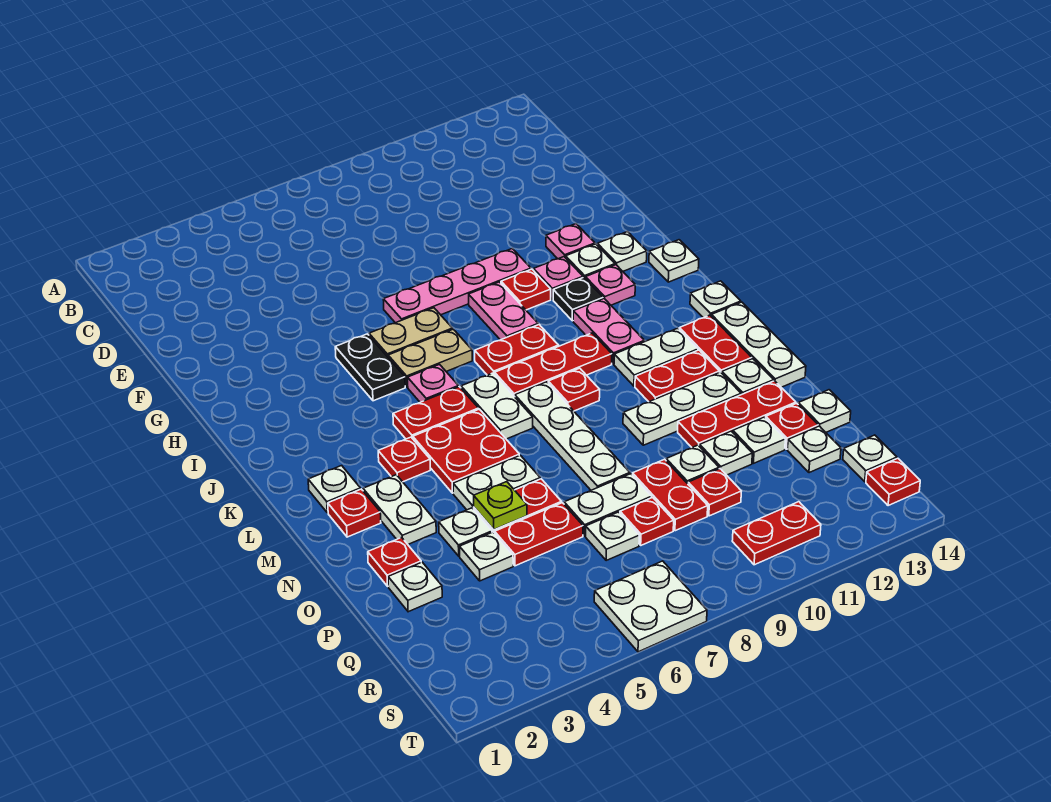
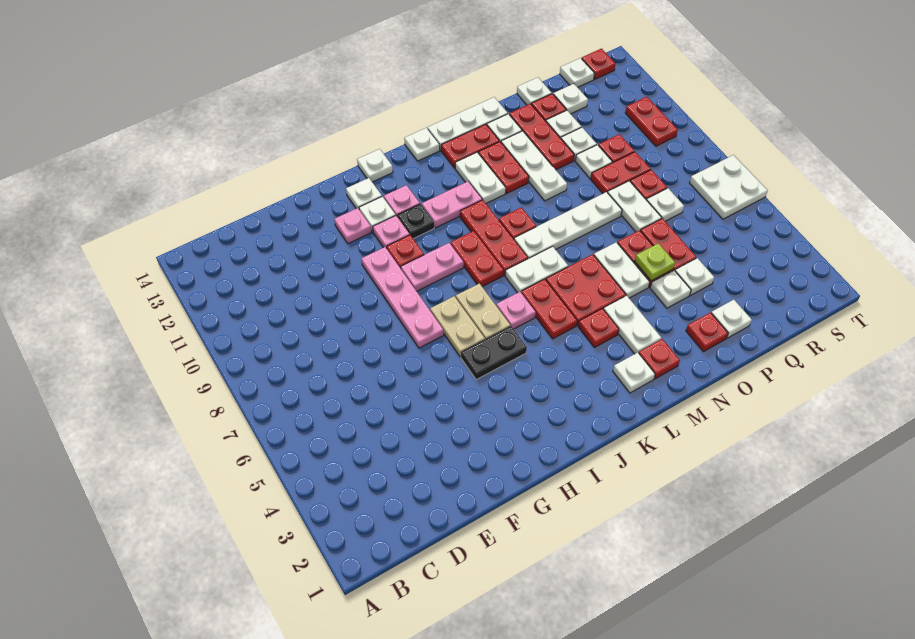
white plate M3:N3 level 1 -> white plate M3:M4 level 1

